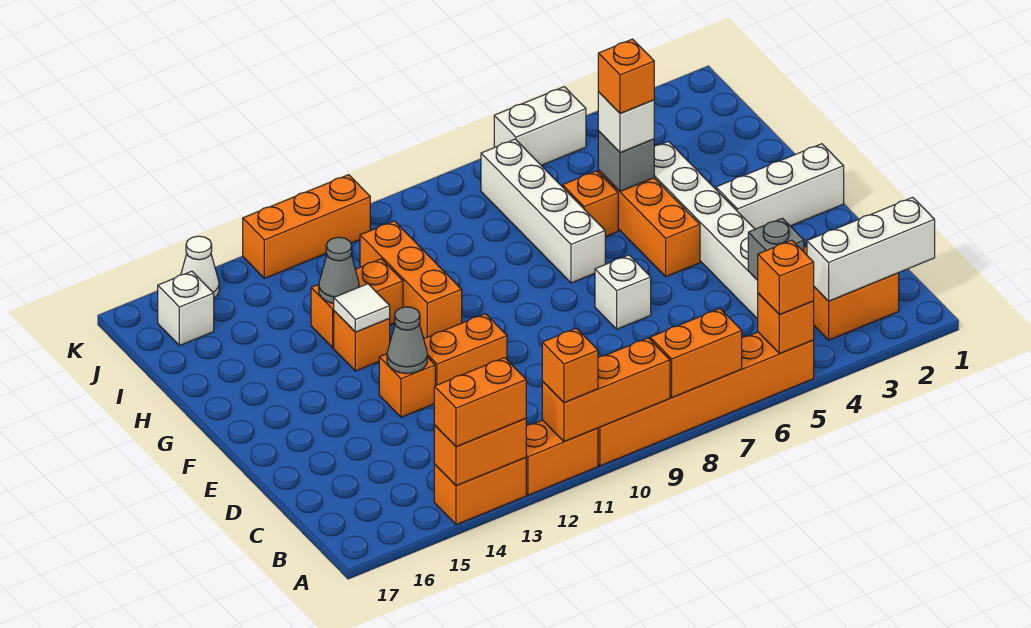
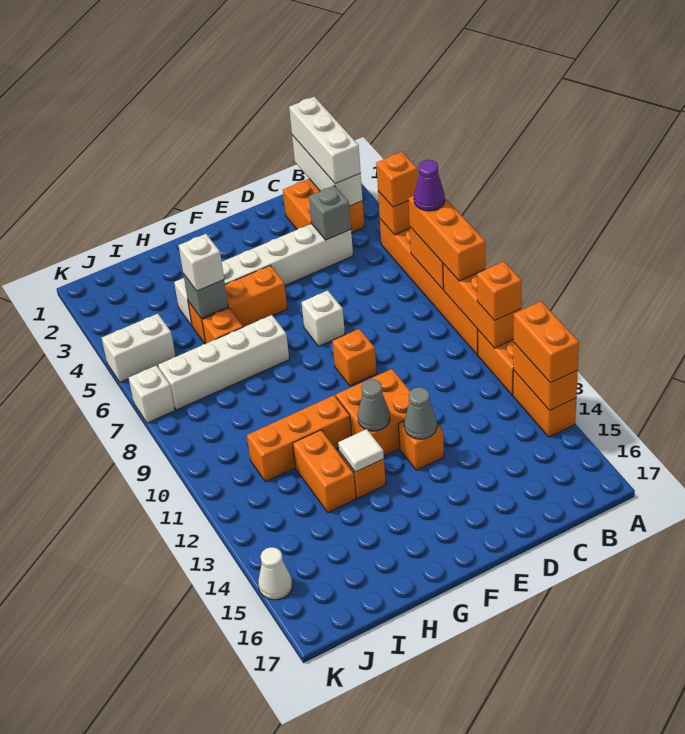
none -> purple cone A7 level 4
orange brick E11:E12 level 1 -> orange brick E11:F12 level 1
white brick F1:F3 level 1 -> white brick B1:B3 level 3
orange brick H5 level 4 -> orange brick E9 level 1
grey cone H13 level 2 -> grey cone F12 level 2
white brick J16 level 1 -> white brick K7 level 1
white brick K5:K6 level 1 -> white brick J5:K5 level 1
orange brick K11:K13 level 1 -> orange brick A7:A9 level 3

